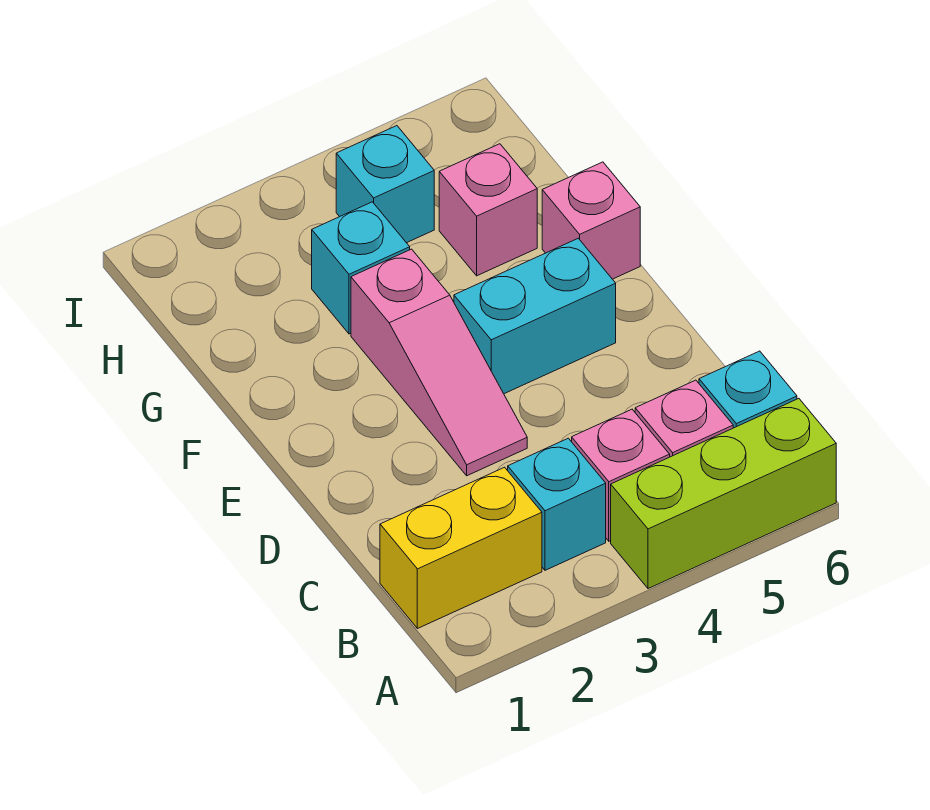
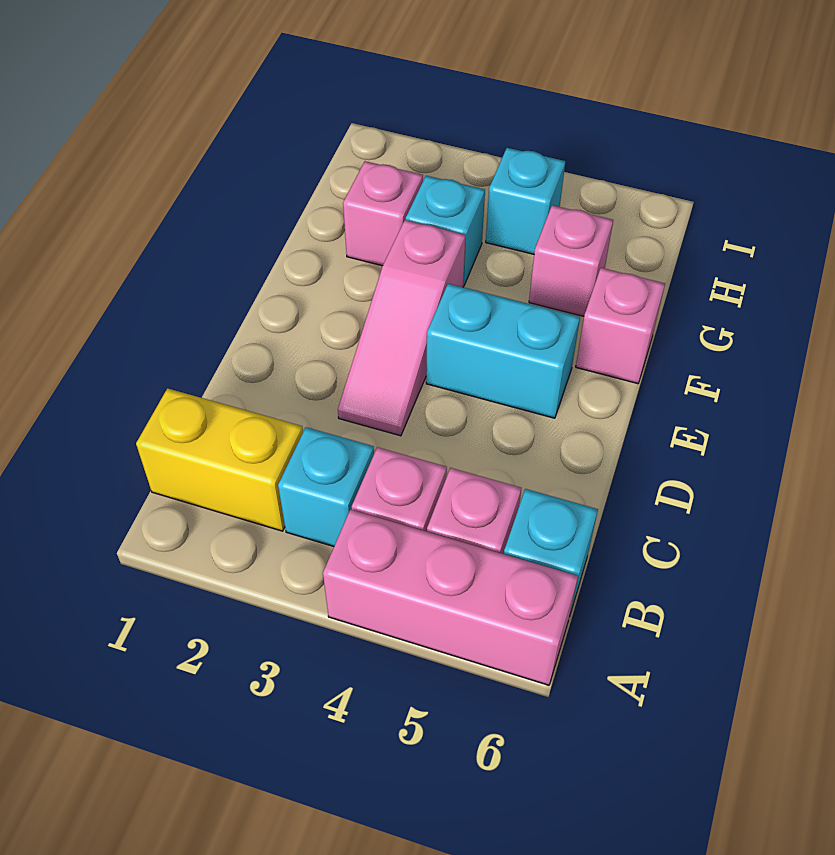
lime brick A4:A6 level 1 -> pink brick A4:A6 level 1
none -> pink brick G2 level 1

